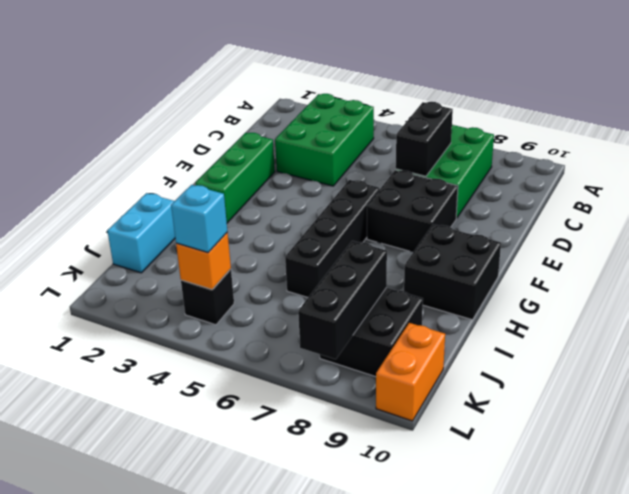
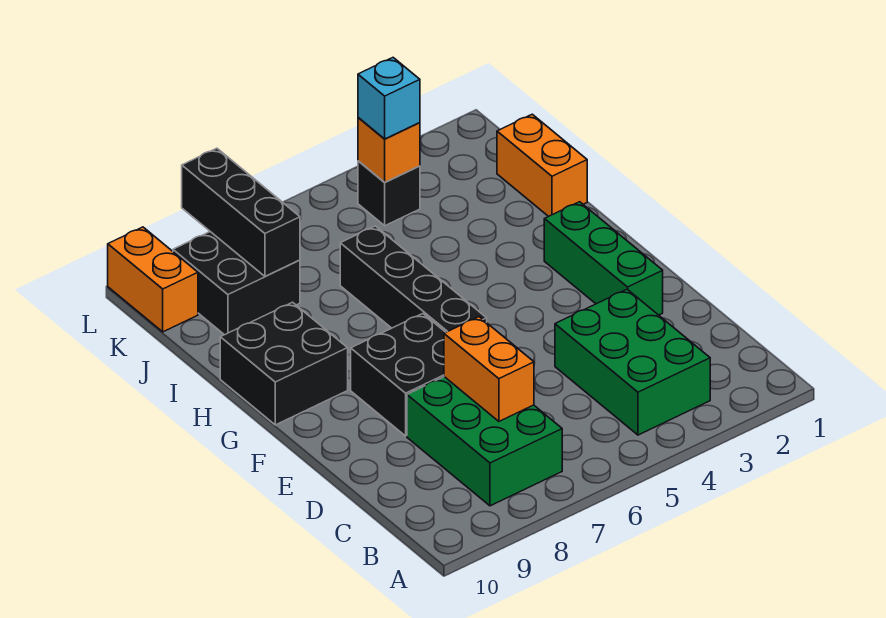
black brick C7:D7 level 2 -> orange brick C7:D7 level 2
cyan brick I1:J1 level 1 -> orange brick I1:J1 level 1

